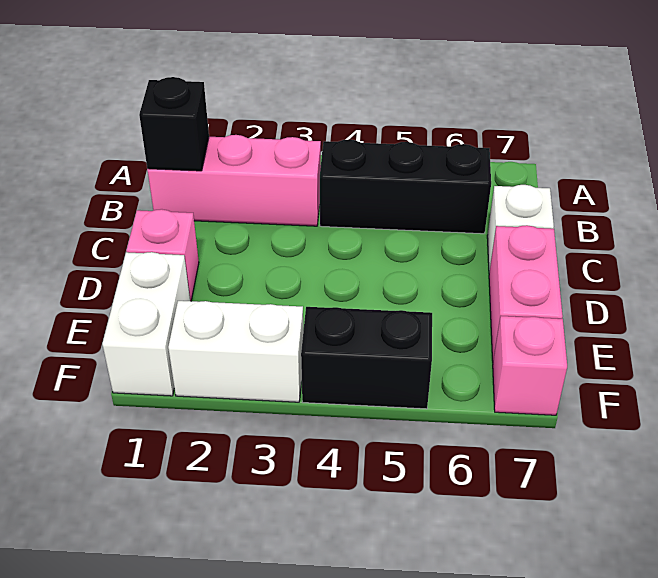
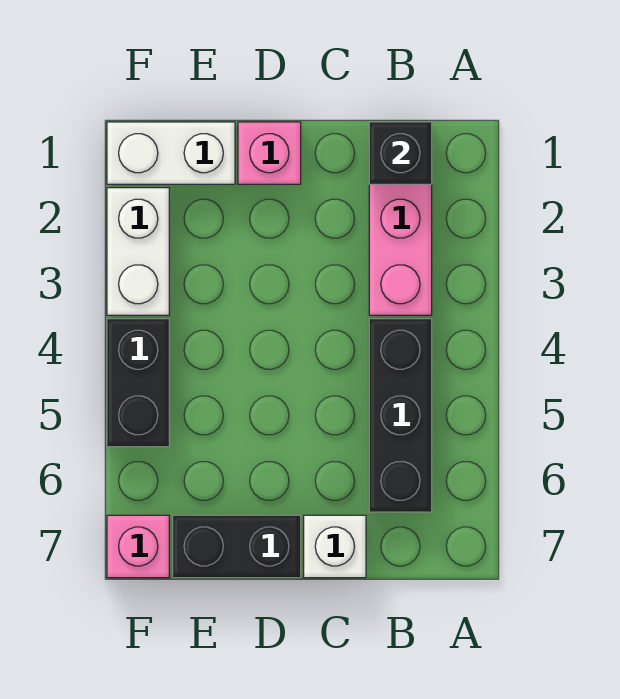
pink brick D7:E7 level 1 -> black brick D7:E7 level 1

